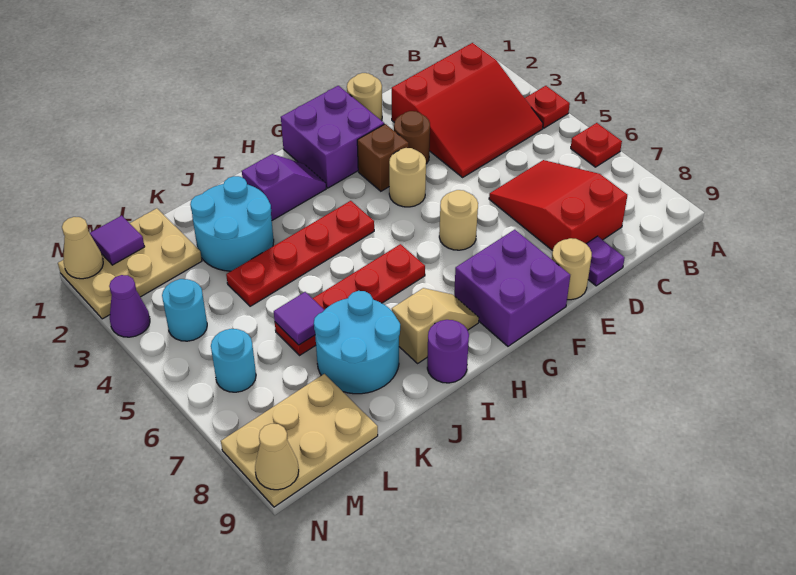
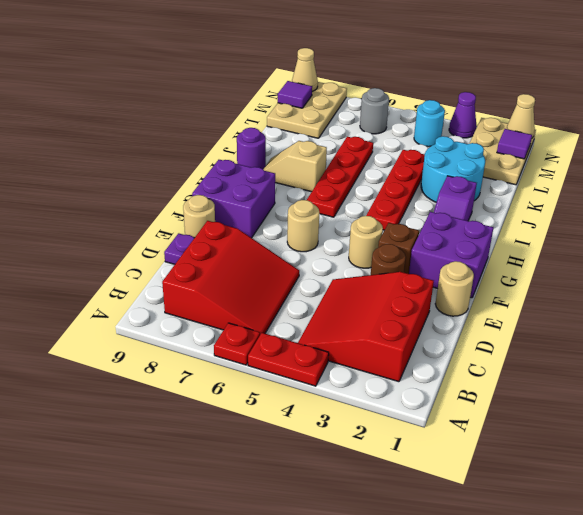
red plate A4 level 1 -> red plate A4:A5 level 1
red slope C6:D8 level 1 top 8 -> red slope B6:D8 level 1 top 8
tan slope H8:I8 level 1 top I -> tan slope I7:I8 level 1 top 7
cyan round brick J7:K8 level 1 -> none
purple tile K6 level 2 -> purple tile M9 level 2
cyan round brick M6 level 1 -> grey round brick M6 level 1

